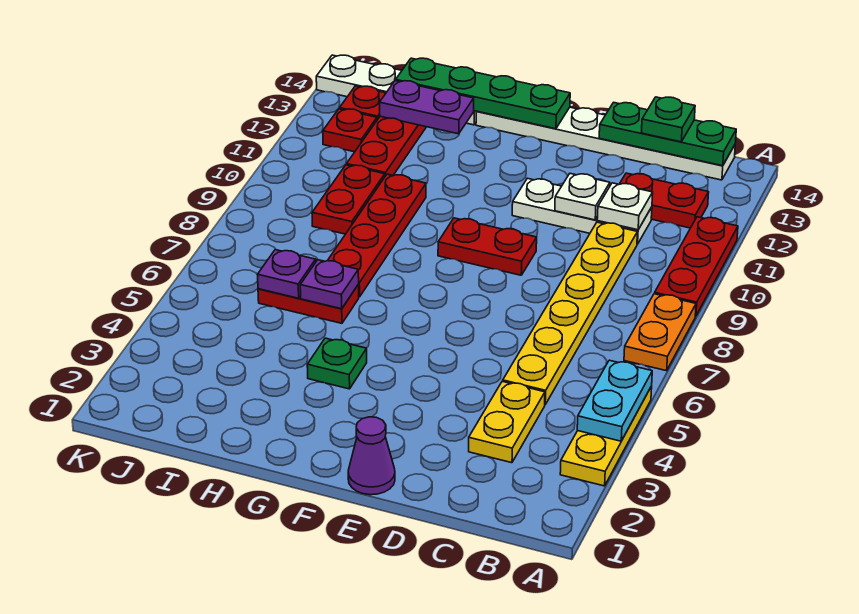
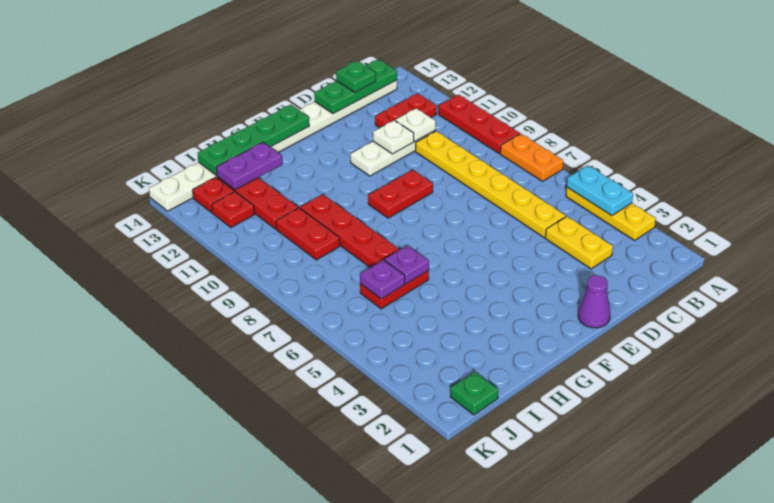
green plate G4 level 1 -> green plate J1 level 1

